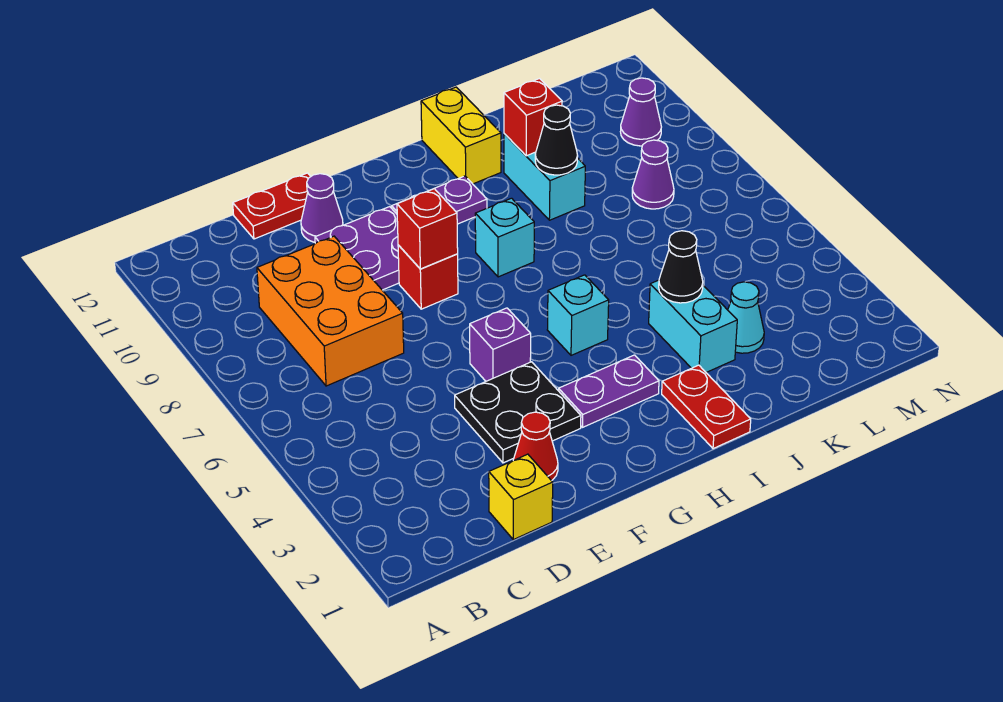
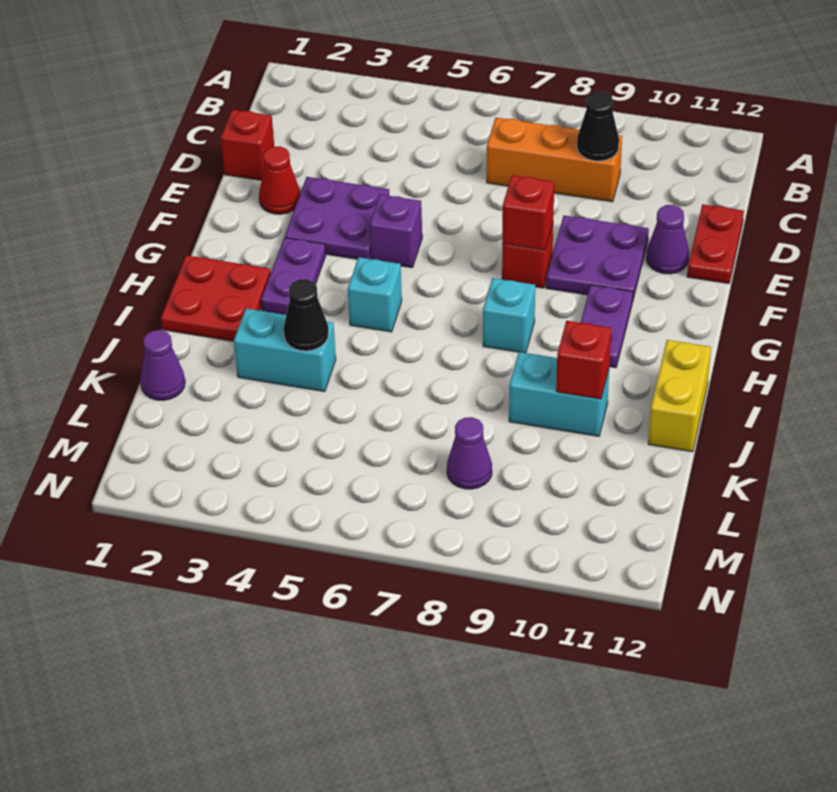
orange brick C7:D9 level 1 -> orange brick C7:C9 level 1
yellow brick D1 level 1 -> red brick D1 level 1
black plate E3:F4 level 1 -> purple plate E3:F4 level 1
red plate I1:I2 level 1 -> red plate H1:I2 level 1
yellow brick I11:I12 level 1 -> yellow brick I12:J12 level 1
black cone J9 level 2 -> black cone C9 level 2
cyan cone K3 level 1 -> none
purple cone M10 level 1 -> purple cone K1 level 1

